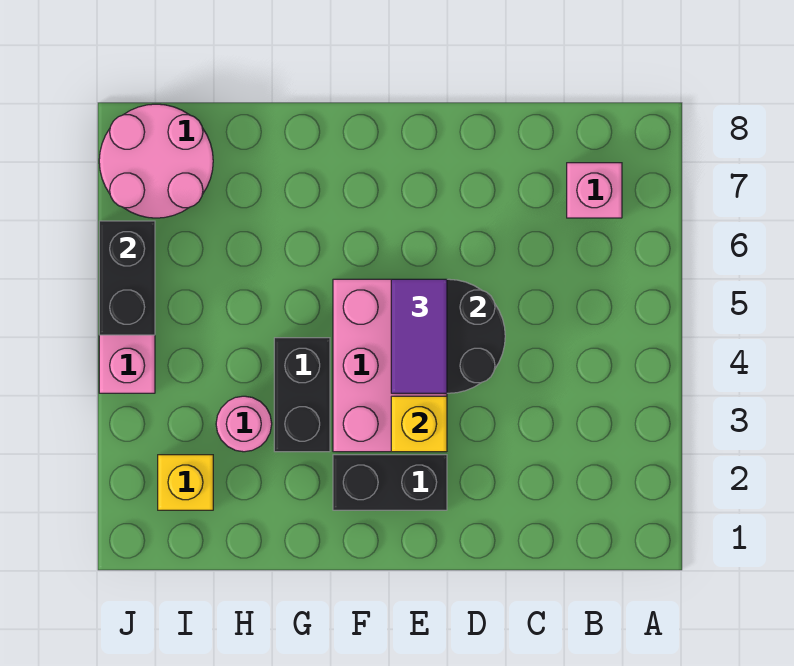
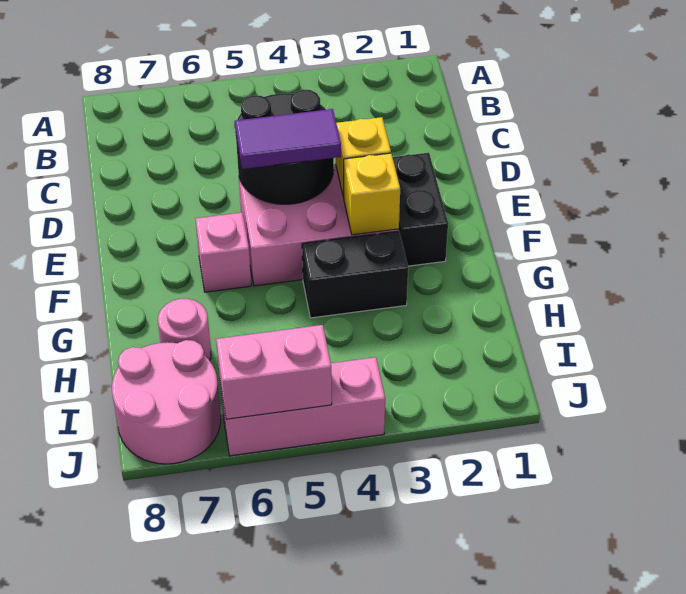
pink brick B7 level 1 -> pink brick F6 level 1
pink round brick H3 level 1 -> pink round brick H7 level 1
yellow brick I2 level 1 -> yellow brick F3 level 2
black brick J5:J6 level 2 -> pink brick J5:J6 level 2

